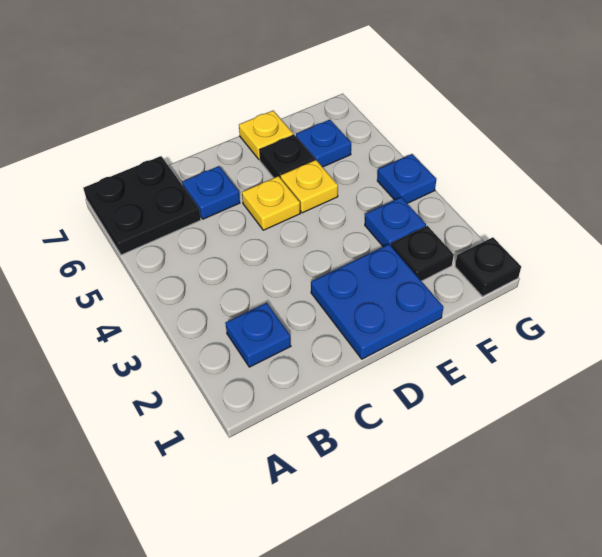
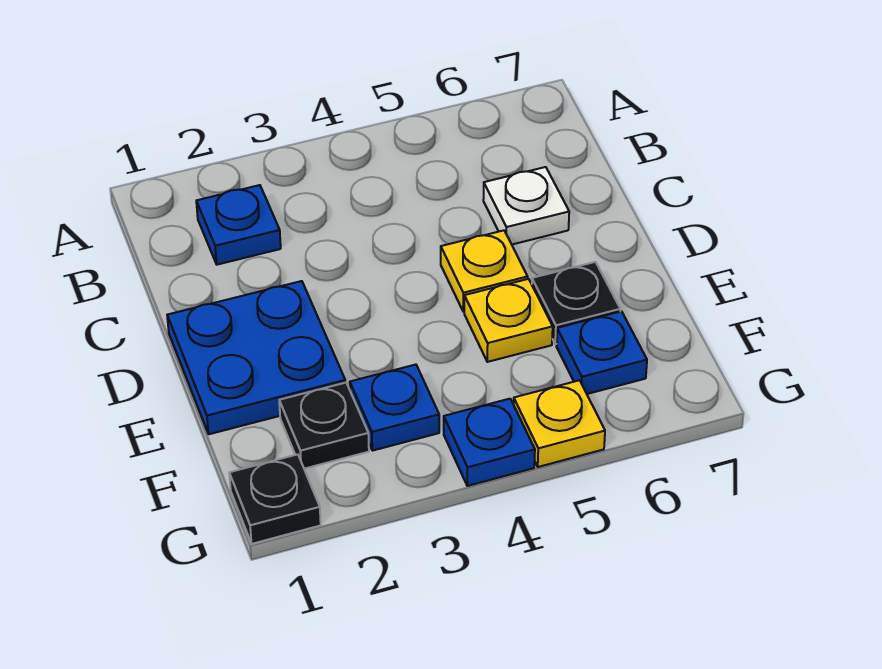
black plate A6:B7 level 1 -> none
blue plate C6 level 1 -> white plate C6 level 1
yellow plate E7 level 1 -> yellow plate G5 level 1

